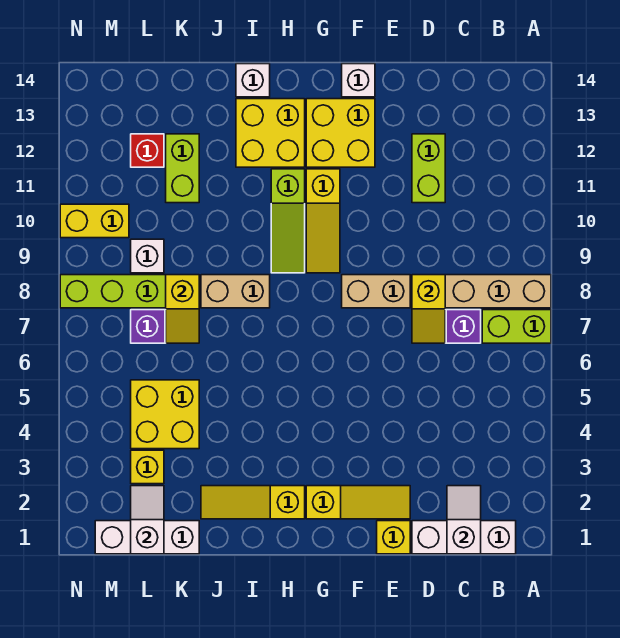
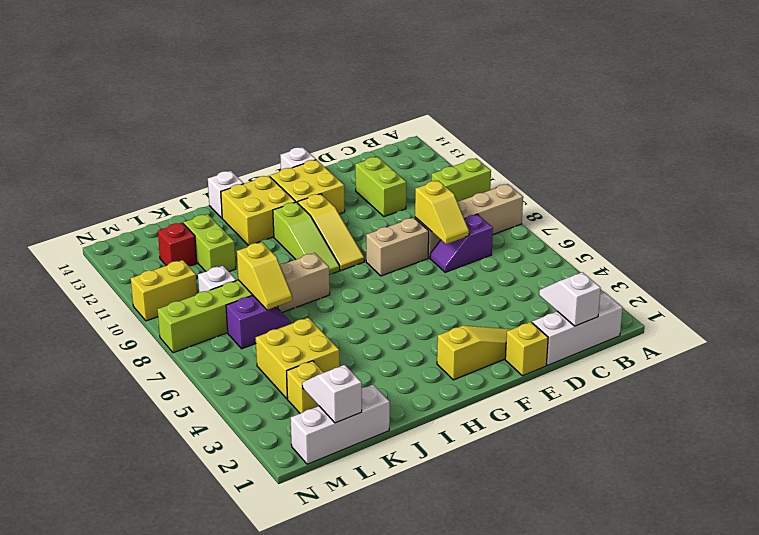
lime brick A7:B7 level 1 -> lime brick A10:B10 level 1
yellow slope H2:J2 level 1 top H -> none

